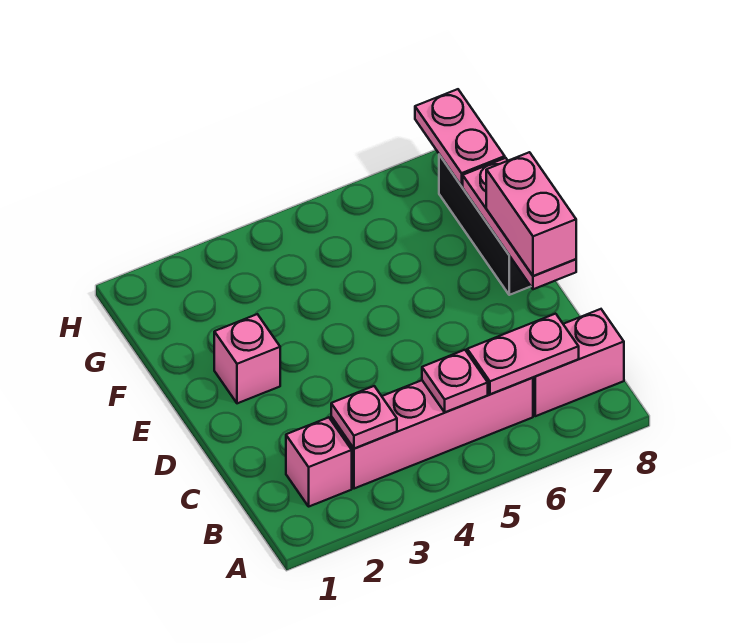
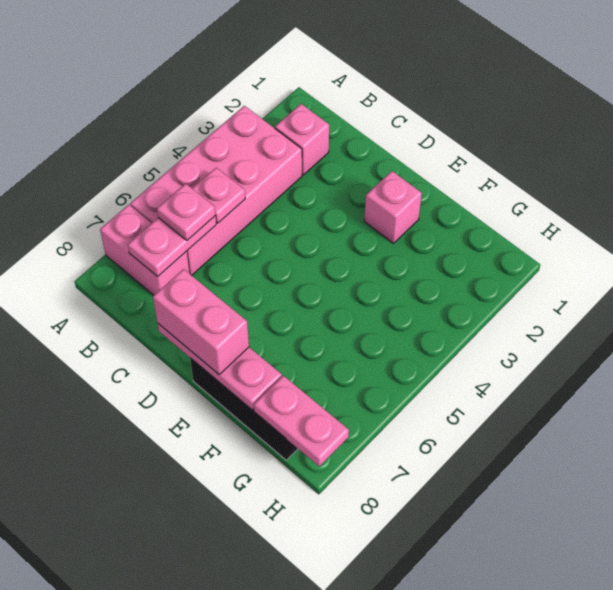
pink brick B3:B6 level 1 -> pink brick A3:B6 level 1
pink plate B3 level 2 -> pink plate B6 level 3
pink brick B7:B8 level 1 -> pink brick A7:B7 level 1

